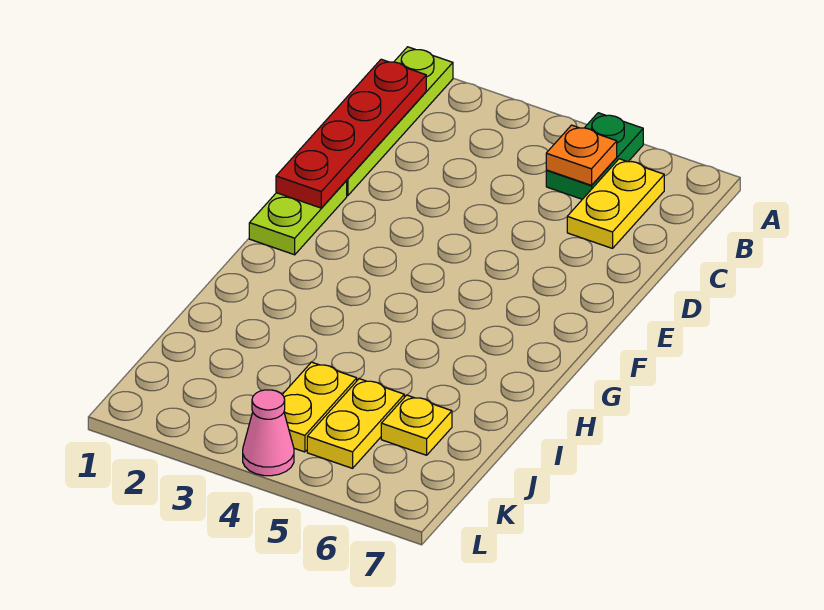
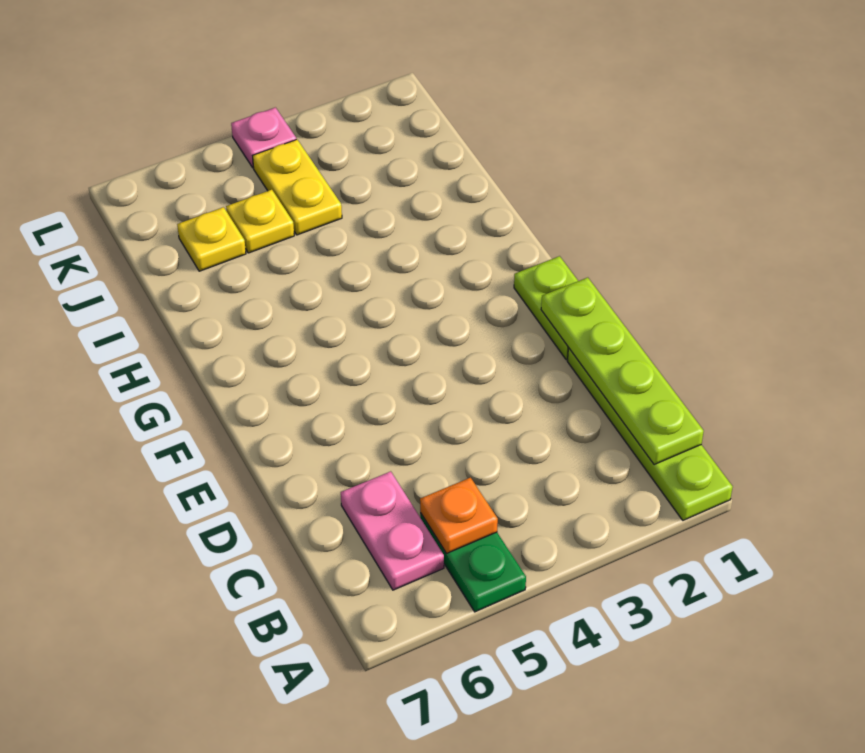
red plate B1:E1 level 2 -> lime plate B1:E1 level 2
yellow plate B6:C6 level 1 -> pink plate B6:C6 level 1
yellow plate J5:K5 level 1 -> yellow plate J5 level 1
pink cone L4 level 1 -> pink plate L4 level 1

